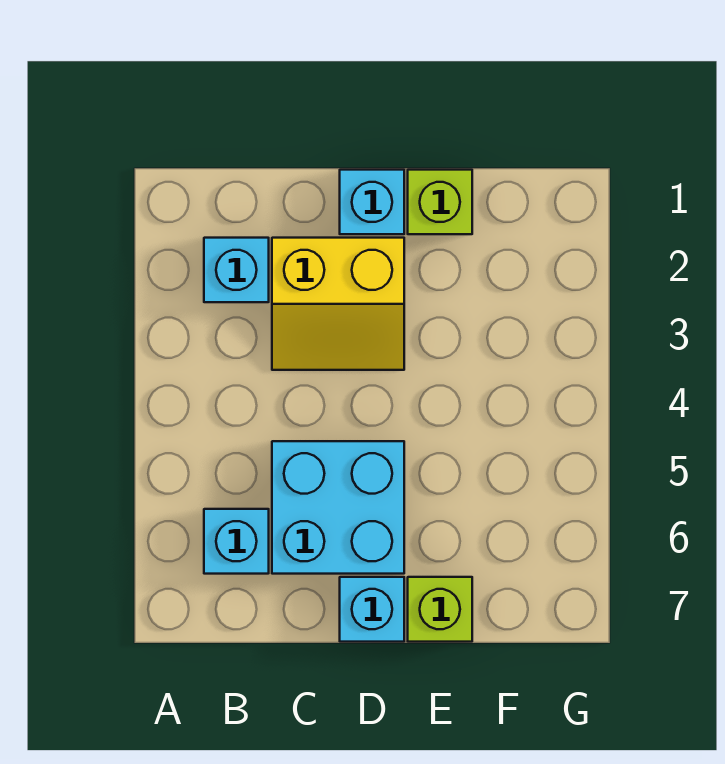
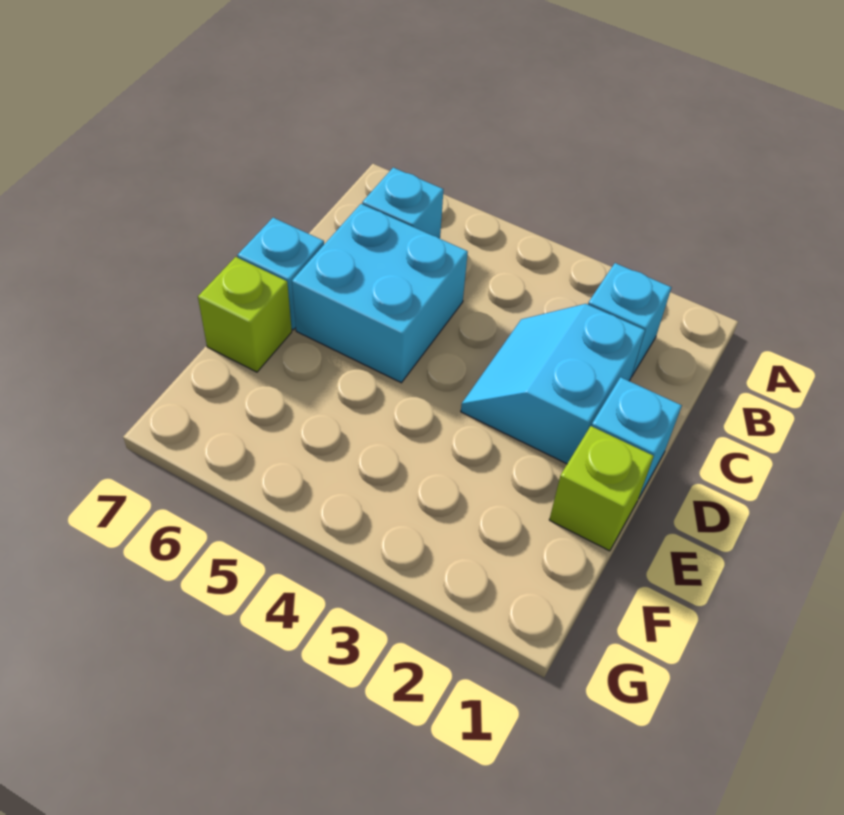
yellow slope C2:D3 level 1 top 2 -> cyan slope C2:D3 level 1 top 2

